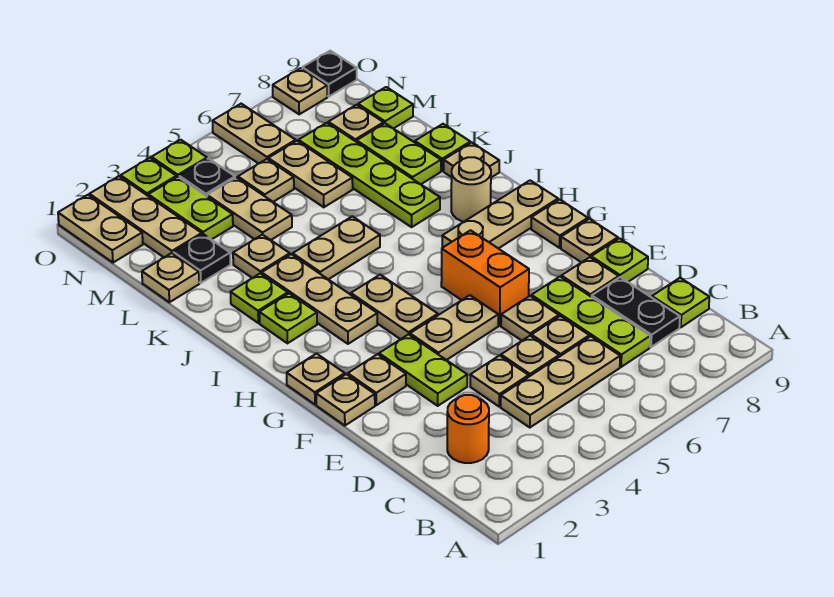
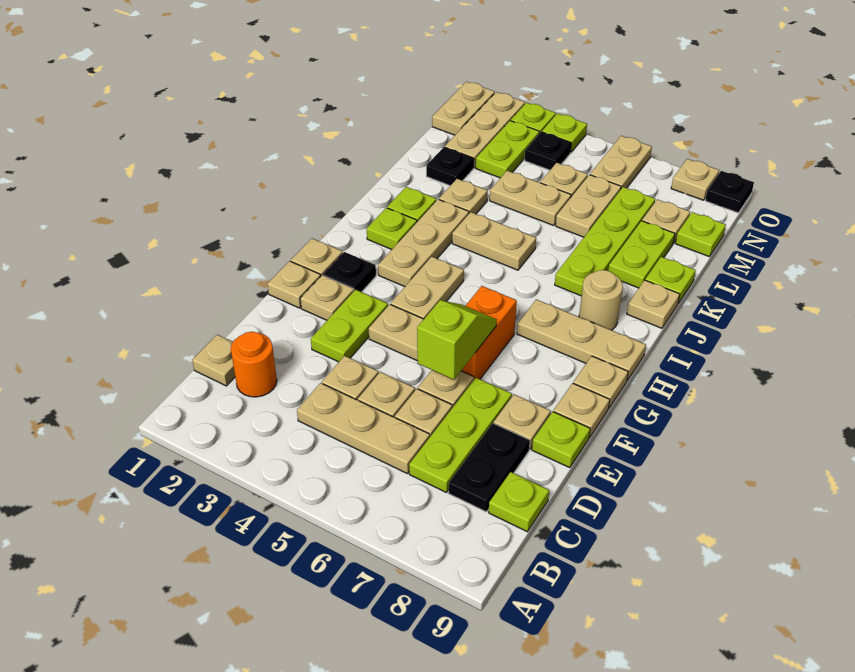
none -> lime slope E6:F6 level 2 top E
none -> black plate G2 level 1
tan plate L1 level 1 -> tan plate C1 level 1
tan plate L4:M4 level 1 -> tan plate L4:L5 level 1

